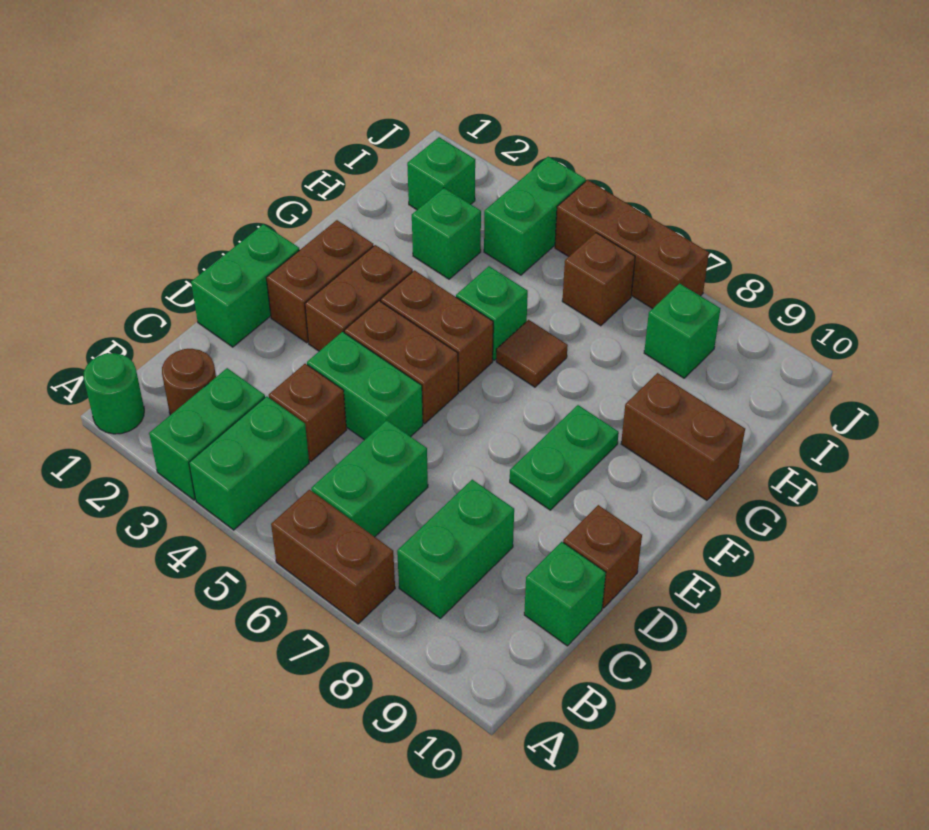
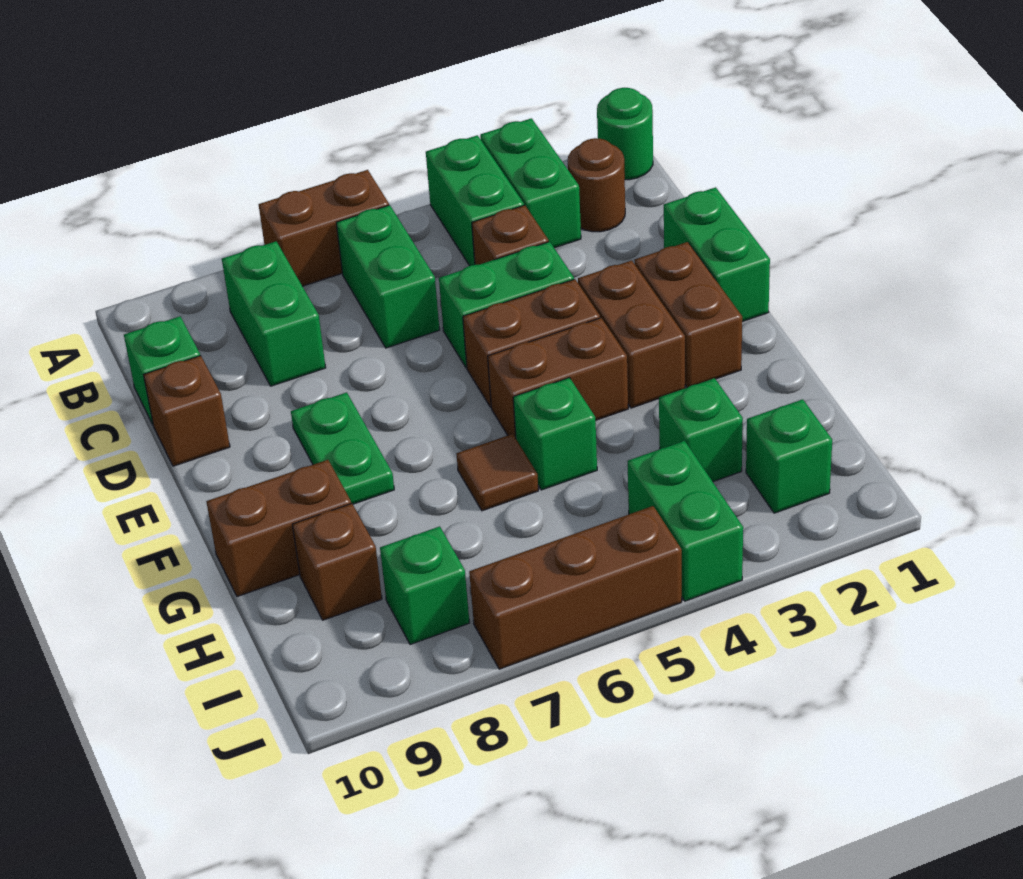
brown brick I6 level 1 -> brown brick H9 level 1

